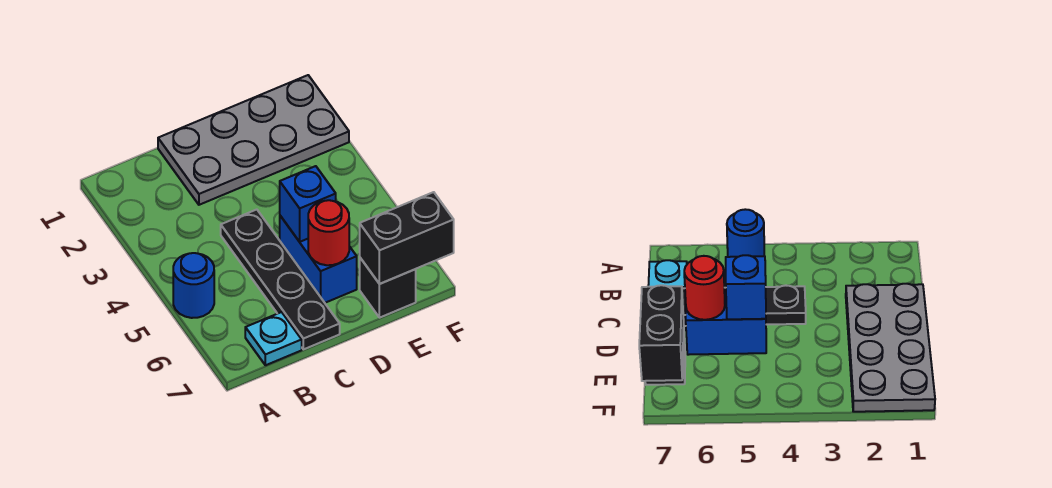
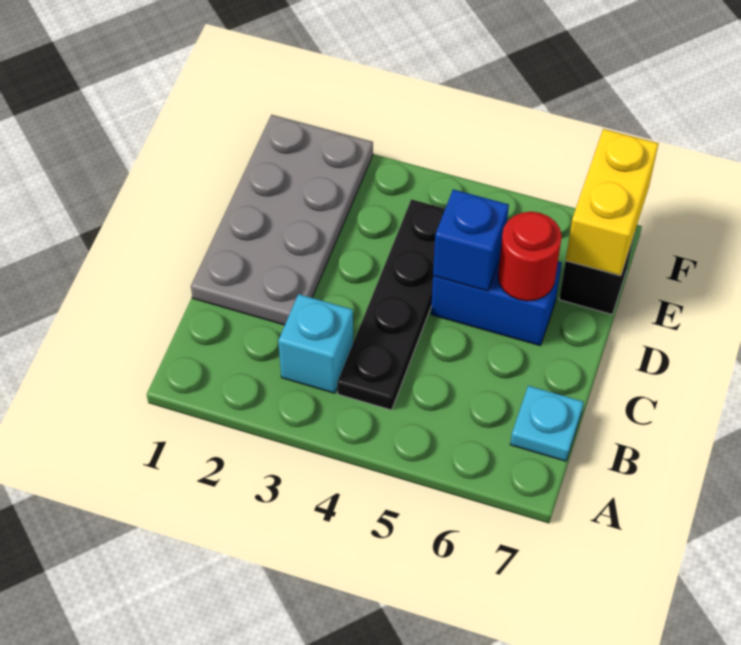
blue round brick A5 level 1 -> none
none -> cyan brick B3 level 1
black plate C4:C7 level 1 -> black plate B4:E4 level 1
black brick E7:F7 level 2 -> yellow brick E7:F7 level 2

